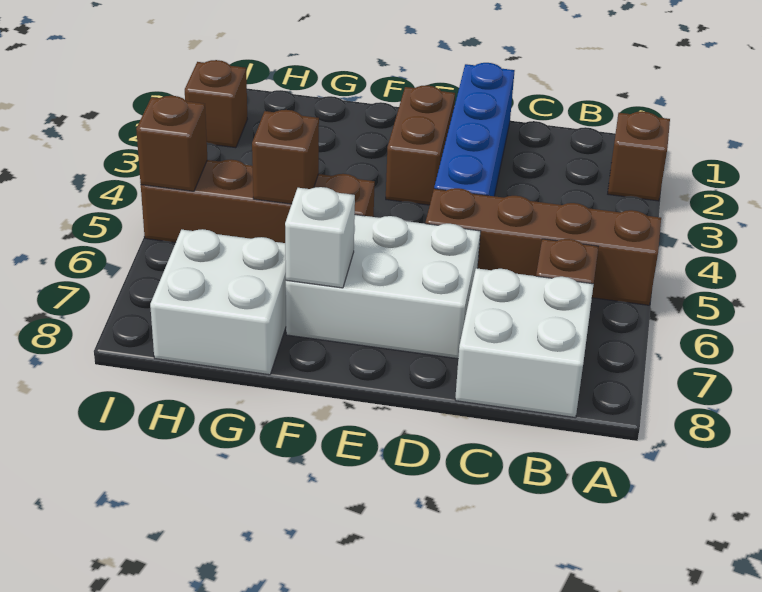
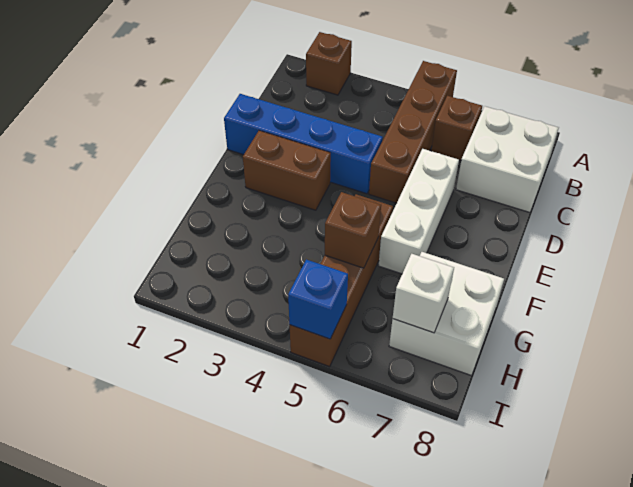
white brick D6:F7 level 1 -> white brick D6:F6 level 1
white brick F7 level 2 -> white brick H7 level 2
brown brick I2 level 1 -> none
brown brick I5 level 2 -> blue brick I5 level 2

